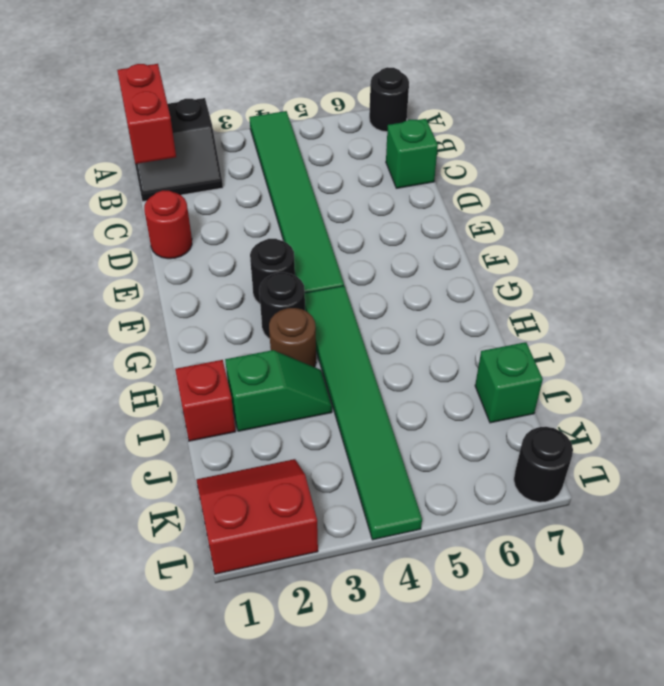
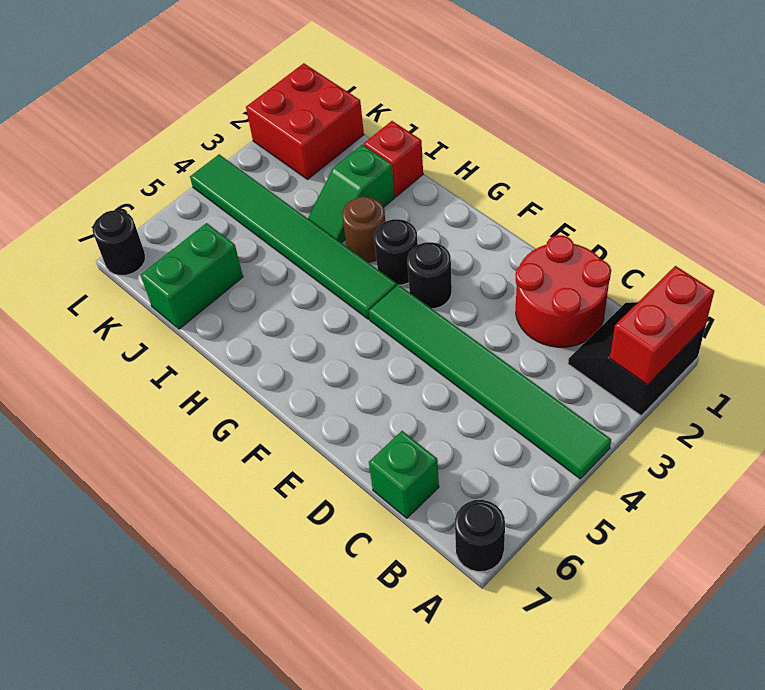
red brick A1:B1 level 2 -> red brick A1:A2 level 2
red round brick D1 level 1 -> red round brick C1:D2 level 1
green brick J7 level 1 -> green brick J6:J7 level 1
red slope K1:L2 level 1 top L -> red brick K1:L2 level 1

